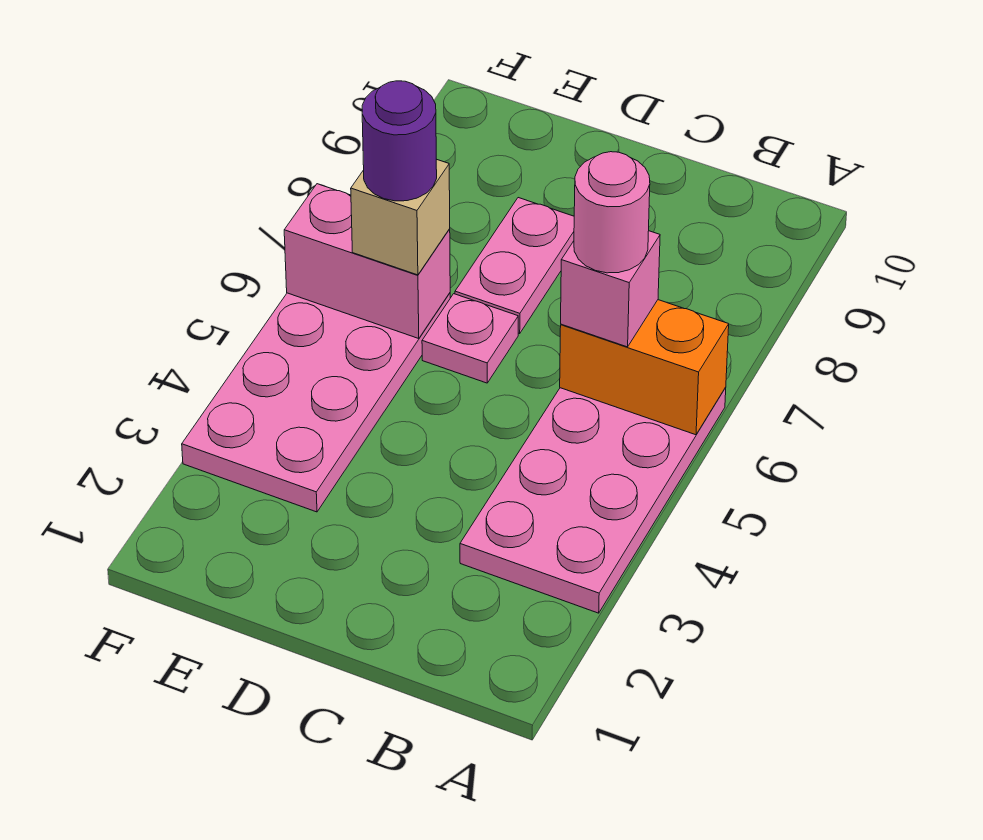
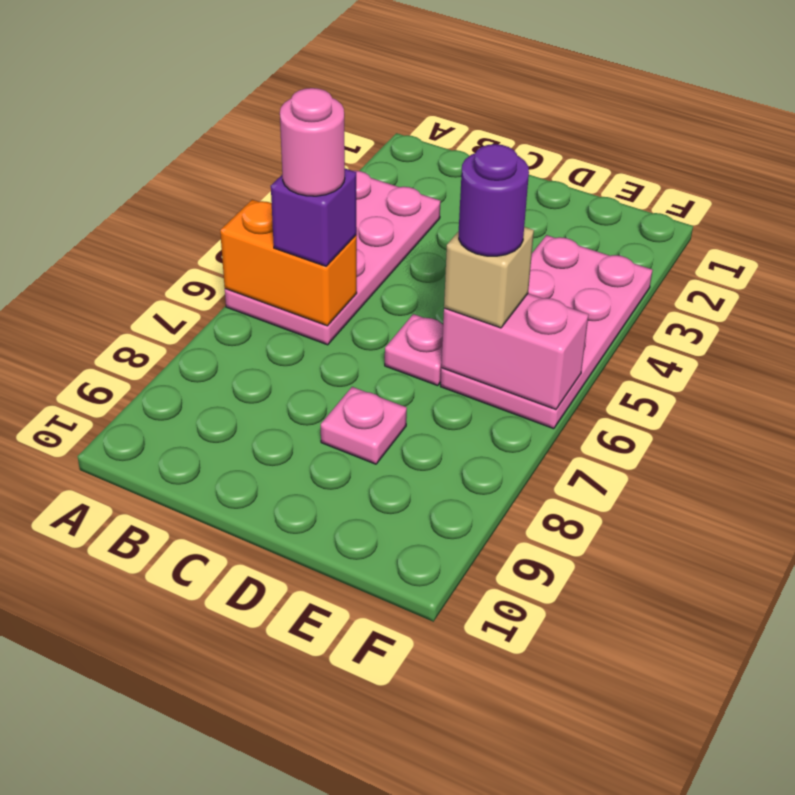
pink brick B6 level 3 -> purple brick B6 level 3
pink plate D7:D8 level 1 -> pink plate D8 level 1

